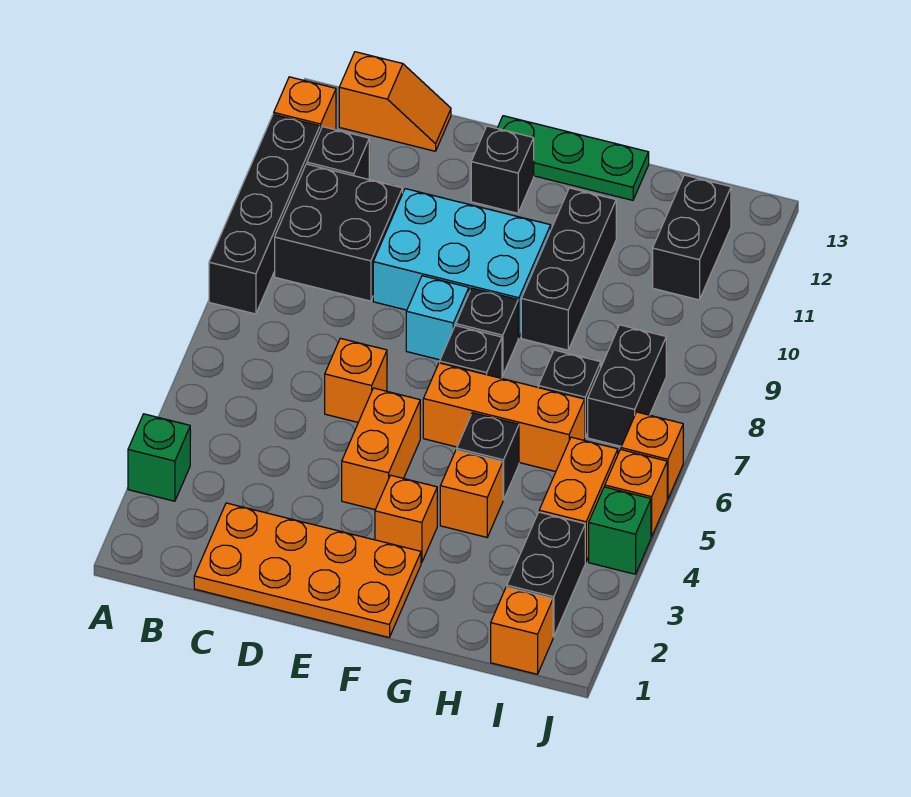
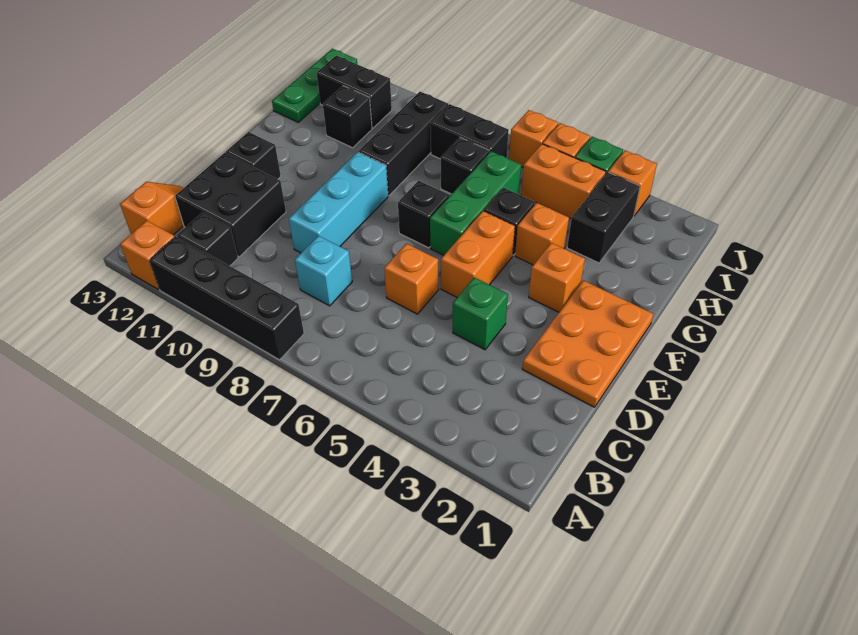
green brick A3 level 1 -> green brick D4 level 1
black brick B9:C10 level 1 -> black brick C11:D12 level 1
orange plate C1:F2 level 1 -> orange plate D1:F2 level 1
cyan brick D9:F10 level 1 -> cyan brick D9:F9 level 1
orange brick E4:E5 level 1 -> orange brick E5:F5 level 1
cyan brick E8 level 1 -> cyan brick C8 level 1
green plate E13:G13 level 1 -> green plate H13:J13 level 1
orange brick F6:H6 level 1 -> green brick F6:H6 level 1
black brick F8 level 1 -> black brick H11 level 1
black brick G9:G11 level 1 -> black brick G9:I9 level 1
orange brick I1 level 1 -> orange brick J3 level 1
black brick I2:I3 level 1 -> black brick H3:I3 level 1

